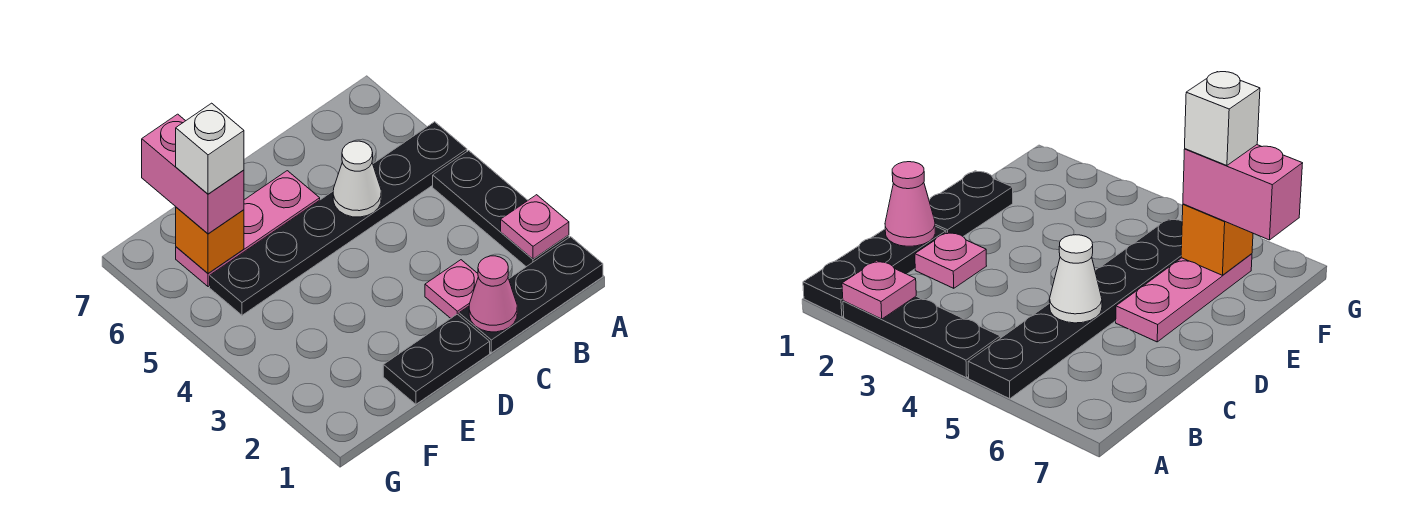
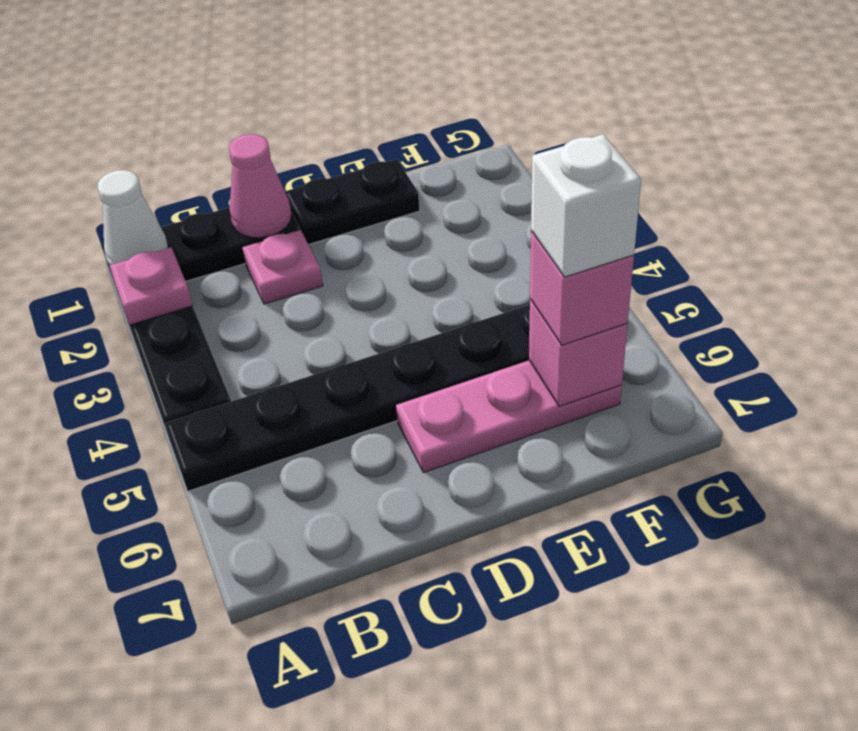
white cone C5 level 2 -> white cone A1 level 2
orange brick F6 level 2 -> pink brick F6 level 2
pink brick F6:F7 level 3 -> pink brick F6 level 3

